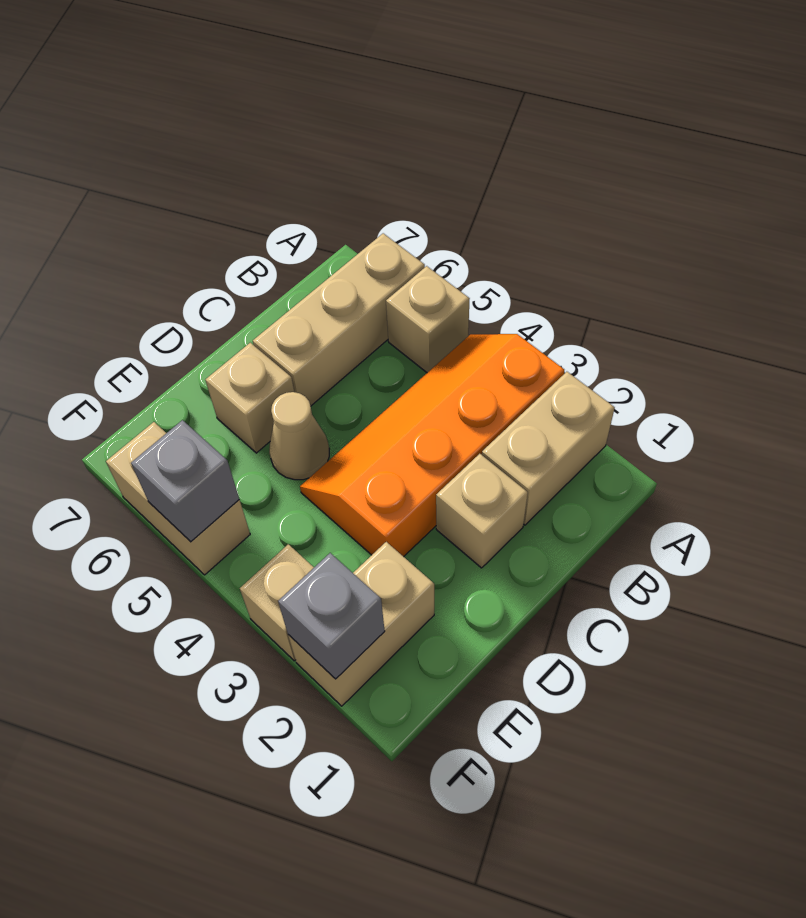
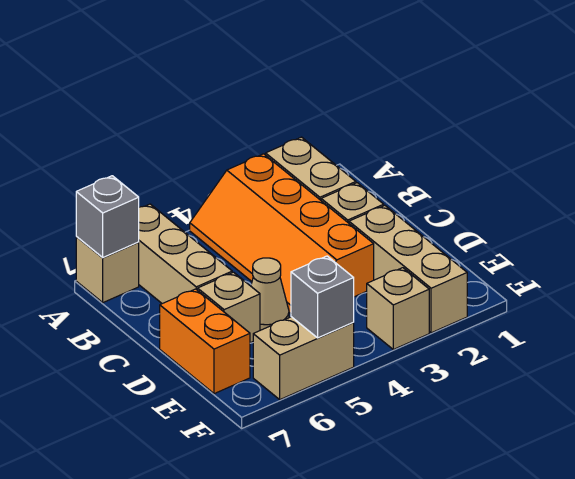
tan brick A5 level 1 -> tan brick A7 level 1
none -> orange brick D7:E7 level 1
tan brick E2:F2 level 1 -> tan brick D2:F2 level 1
grey brick F2 level 2 -> grey brick A7 level 2

